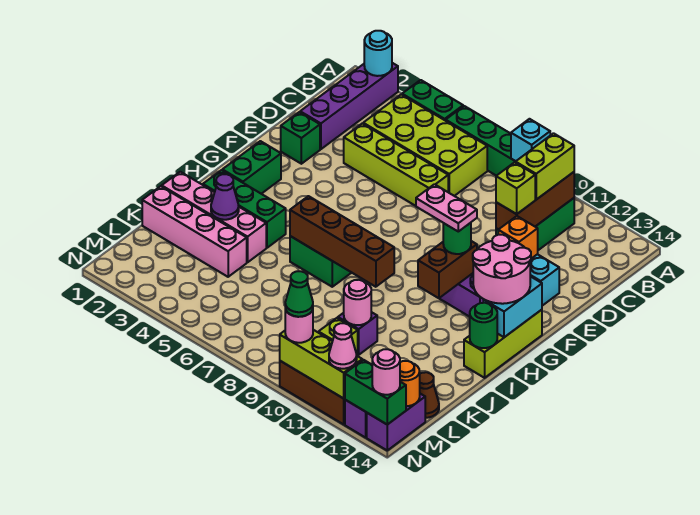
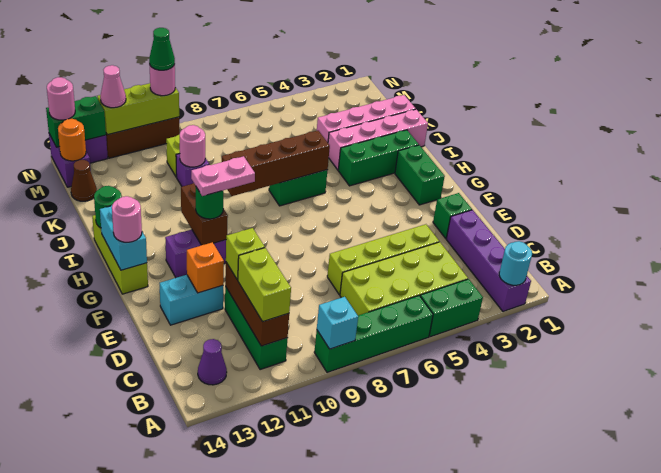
pink round brick G13:H14 level 3 -> pink round brick G14 level 3
purple cone J3 level 2 -> purple cone B13 level 1

